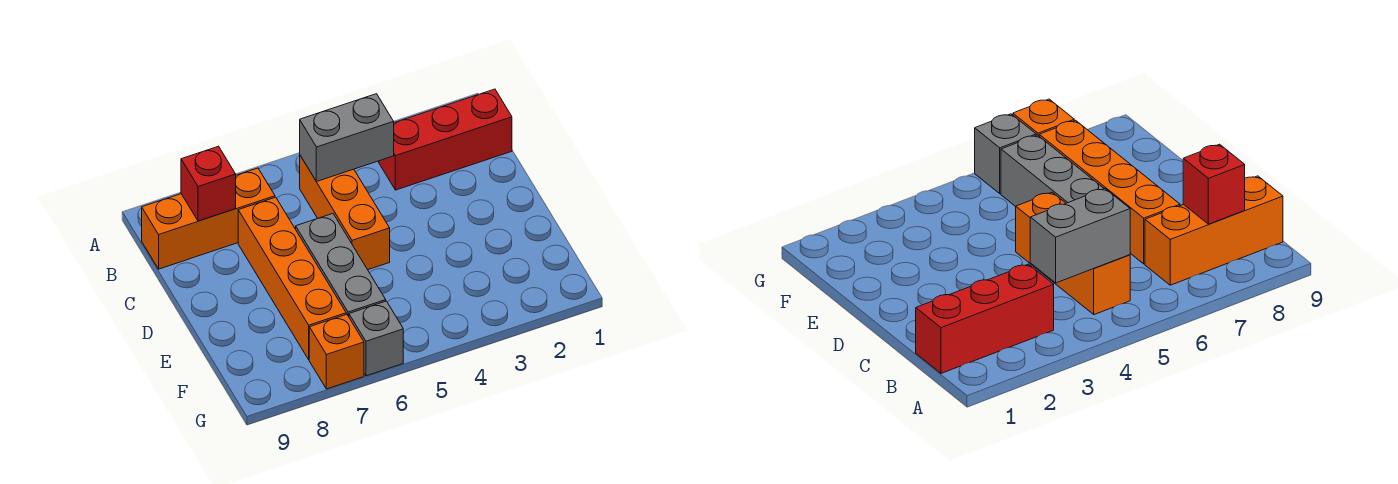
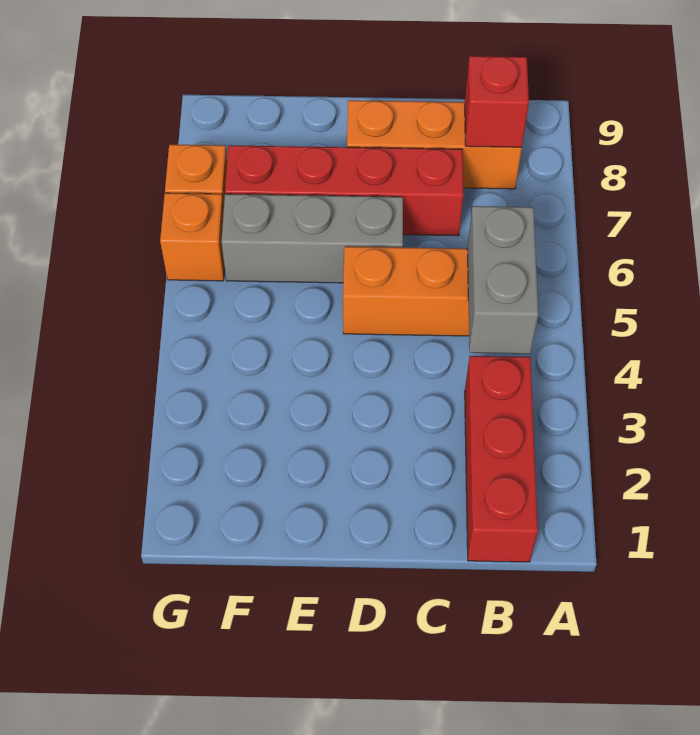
orange brick B7:B9 level 1 -> orange brick B8:D8 level 1
orange brick C7:F7 level 1 -> red brick C7:F7 level 1
grey brick G6 level 1 -> orange brick G6 level 1

